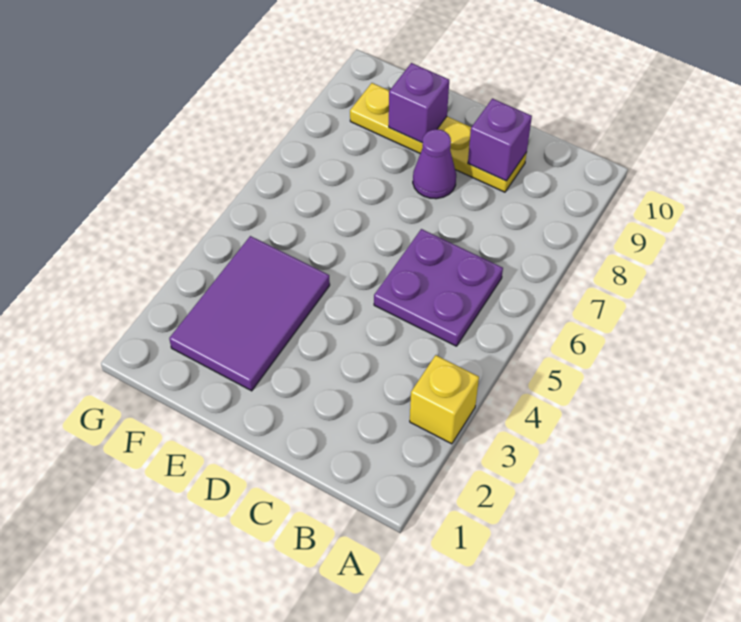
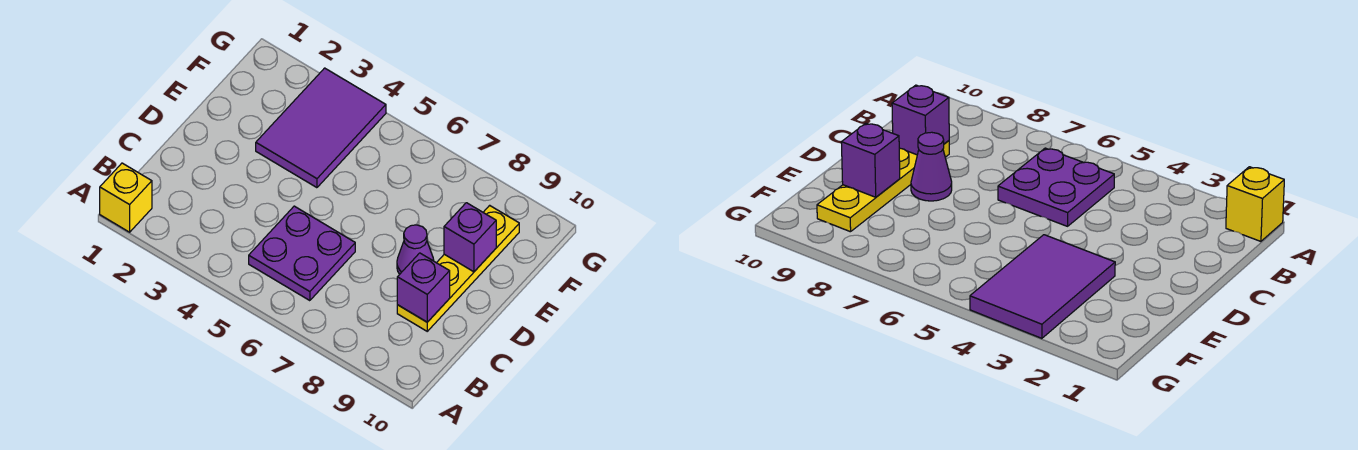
yellow brick A3 level 1 -> yellow brick A1 level 1
purple tile E2:F4 level 1 -> purple tile E3:G4 level 1

